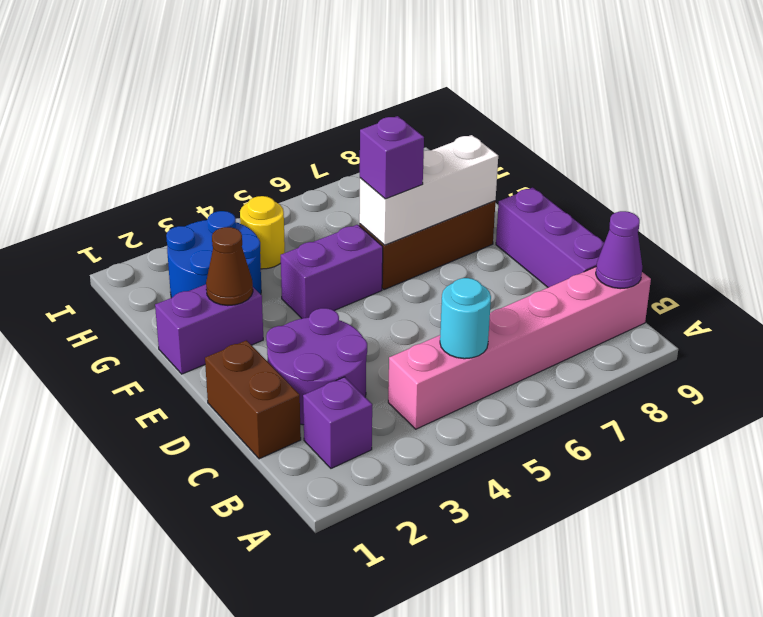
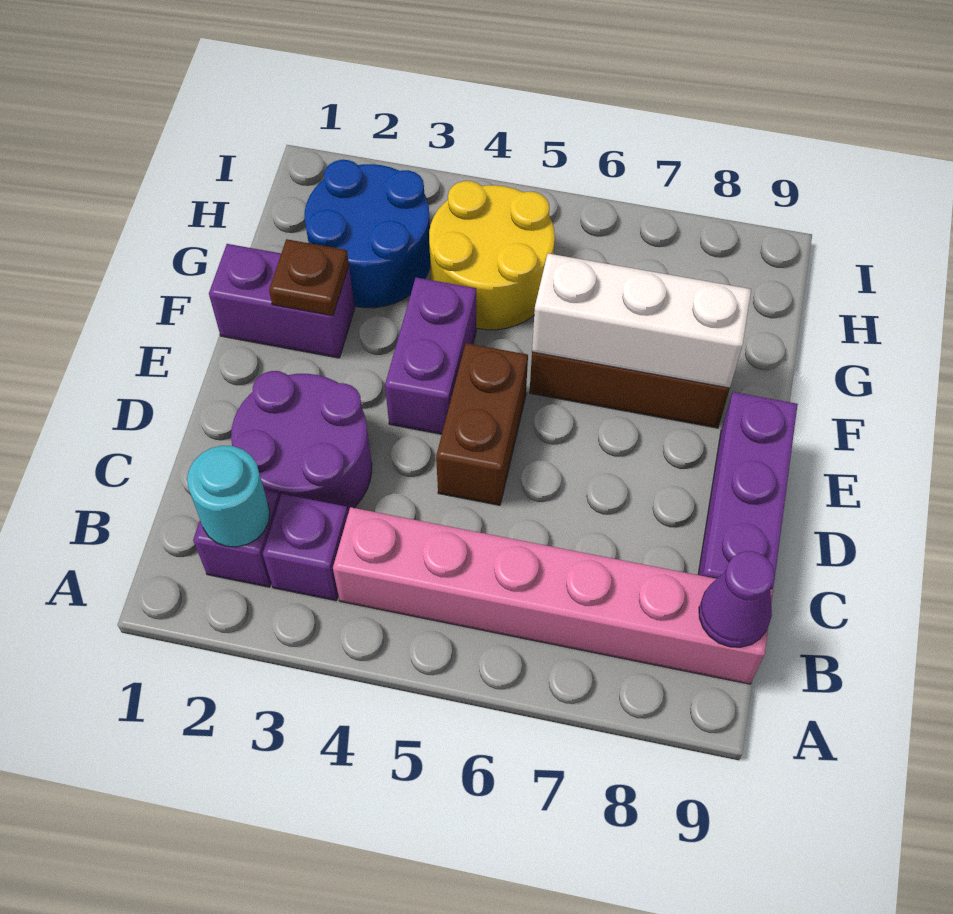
cyan round brick B5 level 2 -> cyan round brick B2 level 2
brown brick C1:D1 level 1 -> brown brick D5:E5 level 1
brown cone F2 level 2 -> brown plate F2 level 2
purple brick F4:F5 level 1 -> purple brick E4:F4 level 1
purple brick F6 level 3 -> purple brick B3 level 1
yellow round brick H4 level 1 -> yellow round brick G4:H5 level 1

